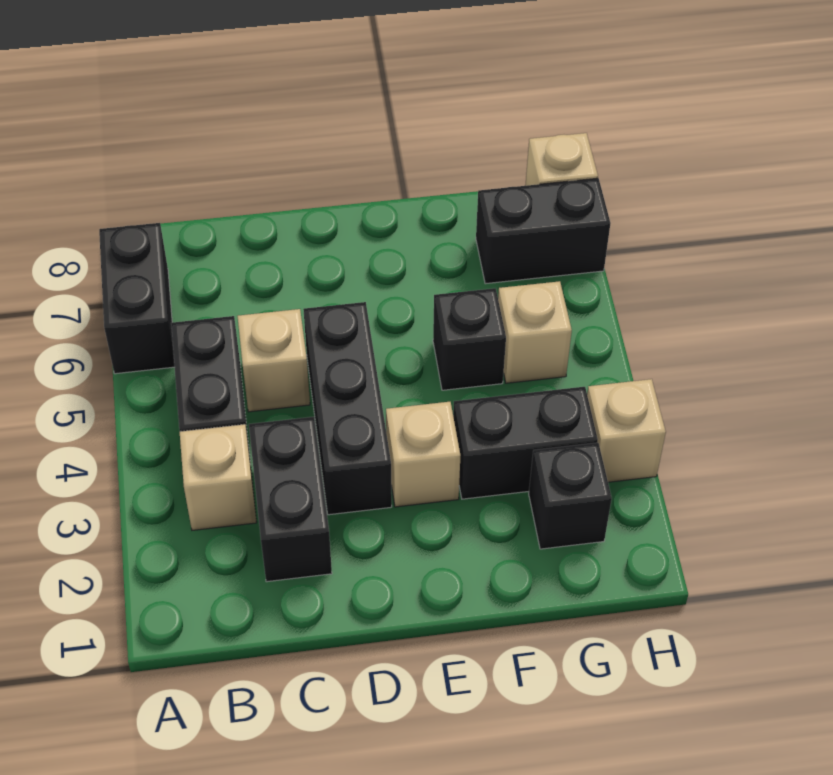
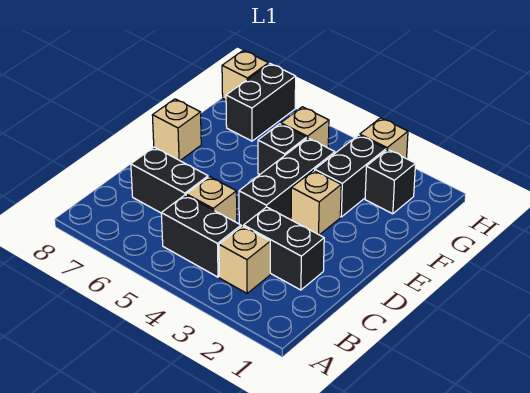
black brick A6:A7 level 1 -> black brick C6:C7 level 1
black brick D3:D5 level 1 -> black brick D4:F4 level 1
none -> tan brick E8 level 1

